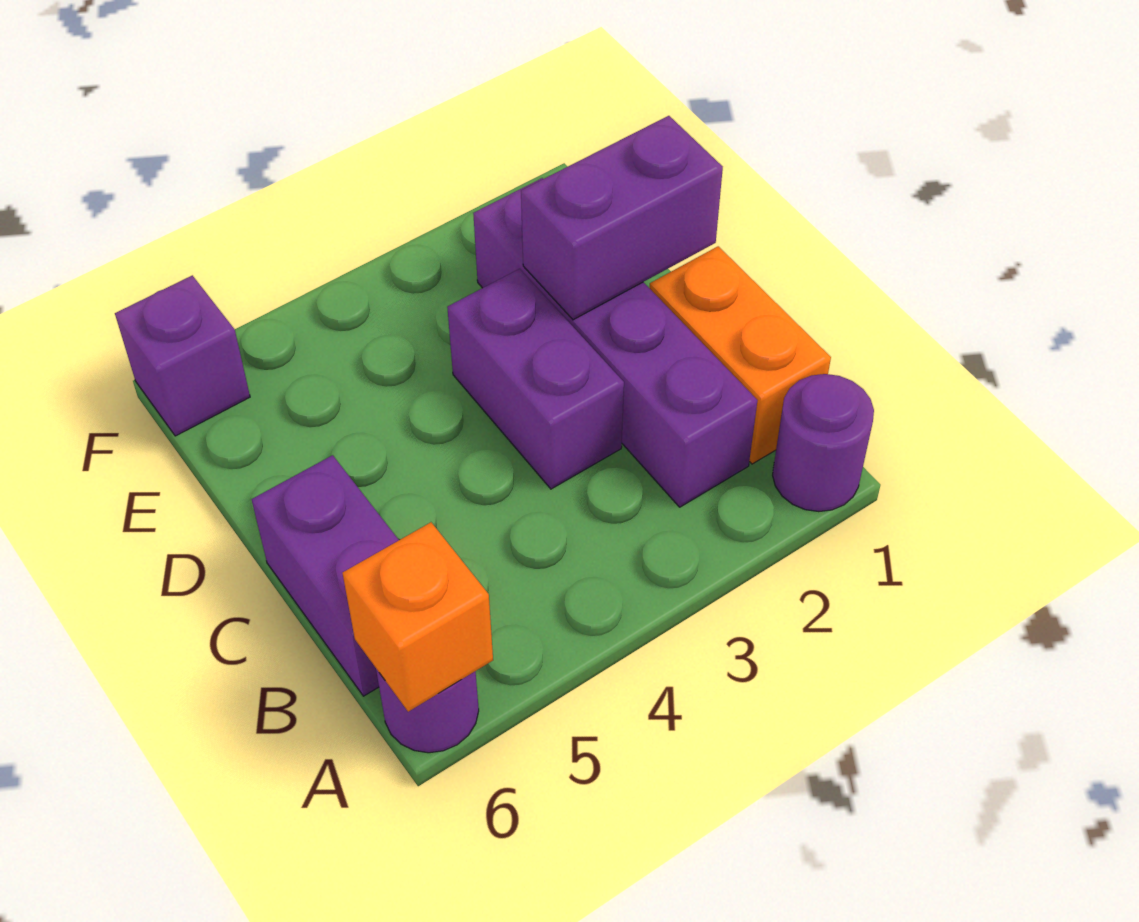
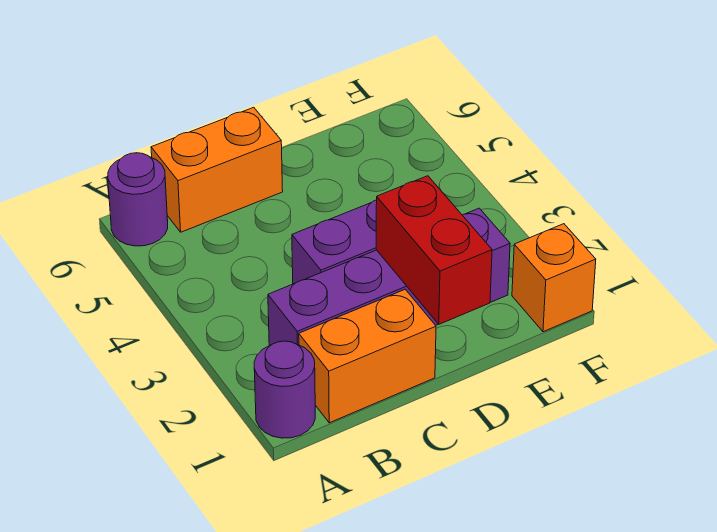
orange brick A6 level 2 -> orange brick F1 level 1
purple brick B6:C6 level 1 -> orange brick B6:C6 level 1
purple brick D1:D2 level 2 -> red brick D1:D2 level 2
purple brick F6 level 1 -> none

